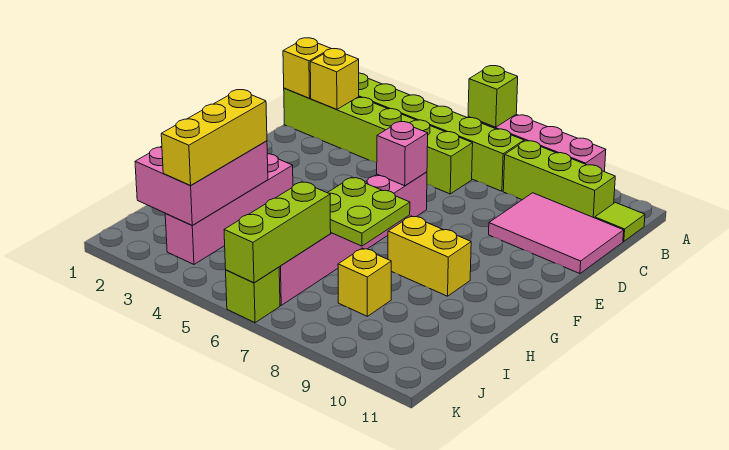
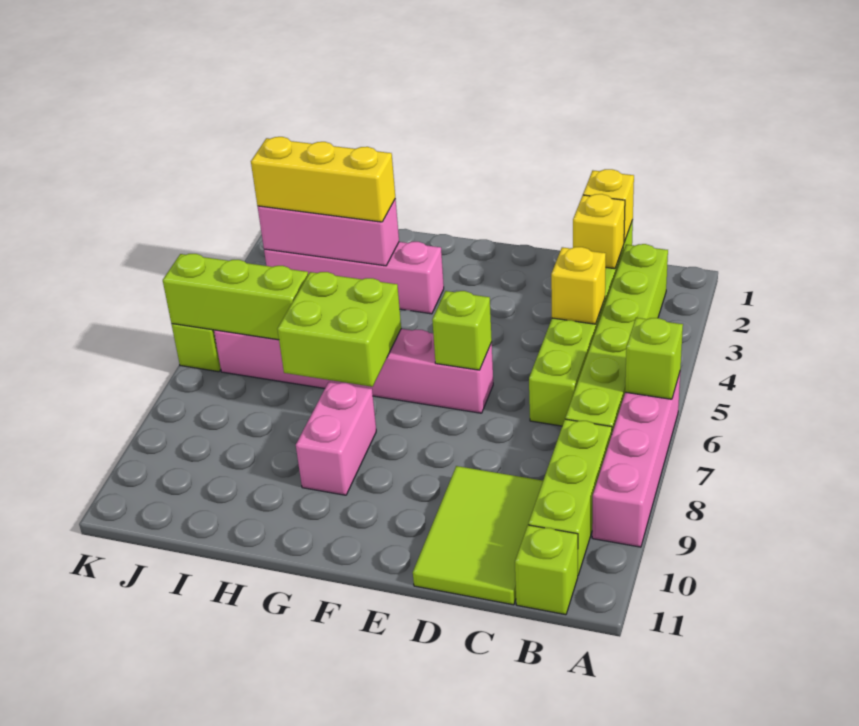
lime tile B11 level 1 -> lime brick B11 level 1
pink tile C9:D11 level 1 -> lime tile C9:D11 level 1
pink brick E6 level 2 -> lime brick E6 level 2
lime plate G6:H7 level 2 -> lime brick G6:H7 level 2
yellow brick G8:G9 level 1 -> pink brick G8:G9 level 1
pink brick H2:J3 level 2 -> pink brick H3:J3 level 2
yellow brick I8 level 1 -> yellow brick C4 level 2

